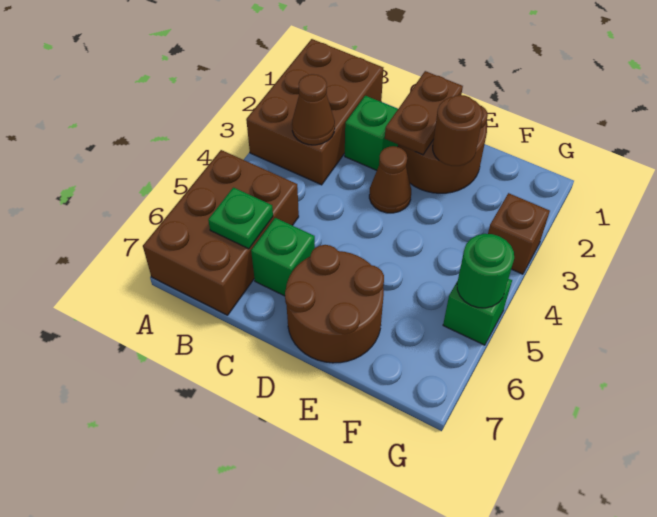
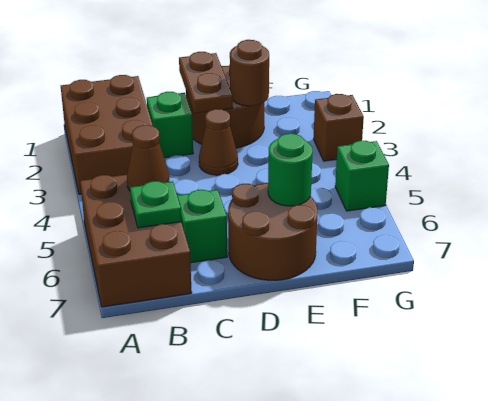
brown cone B3 level 2 -> brown cone B5 level 2
green round brick G5 level 2 -> green round brick E6 level 2

